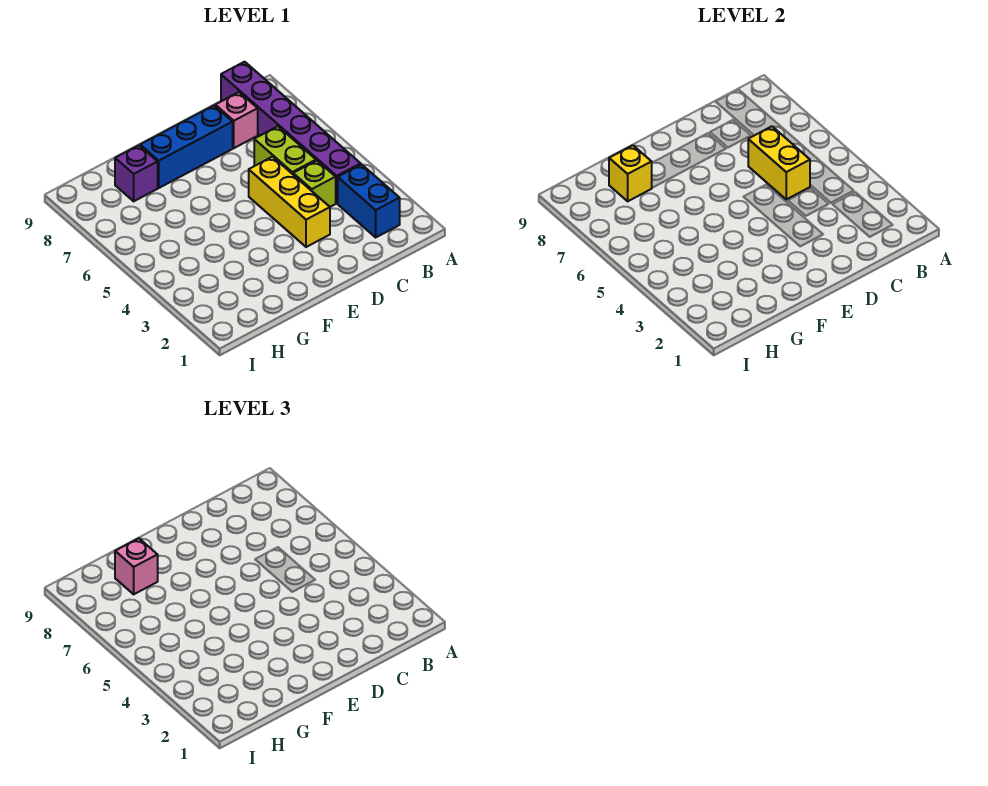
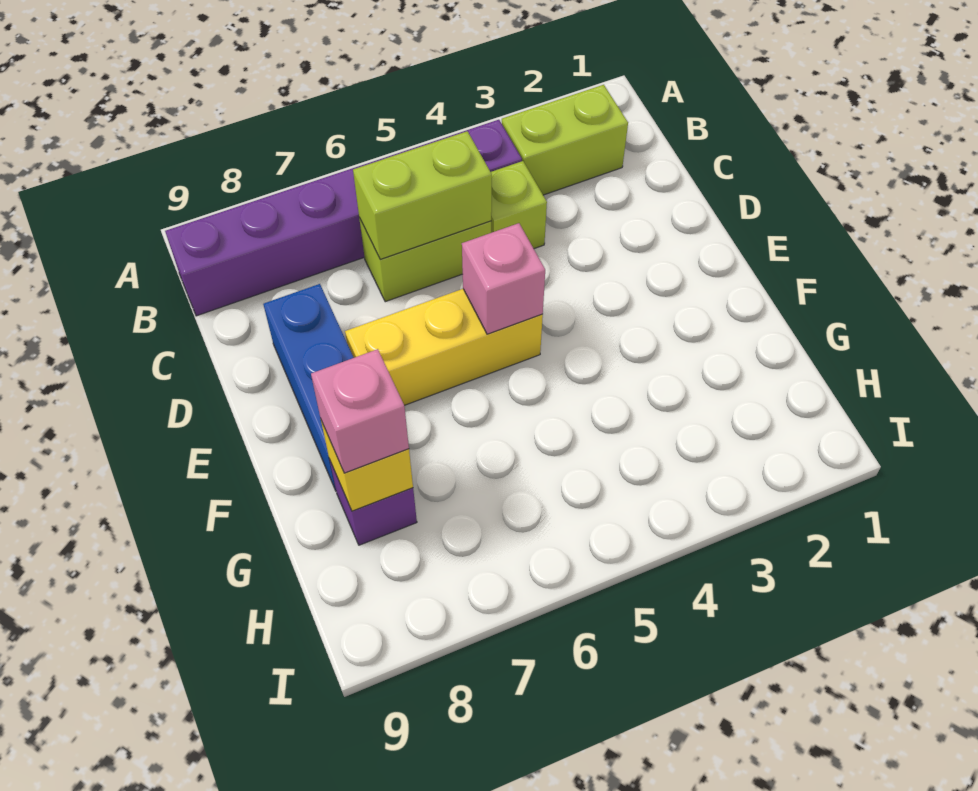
blue brick B2:B3 level 1 -> lime brick B2:B3 level 1
yellow brick C5:C6 level 2 -> lime brick C5:C6 level 2
pink brick C8 level 1 -> pink brick E5 level 2
yellow brick D3:D5 level 1 -> yellow brick E5:E7 level 1

